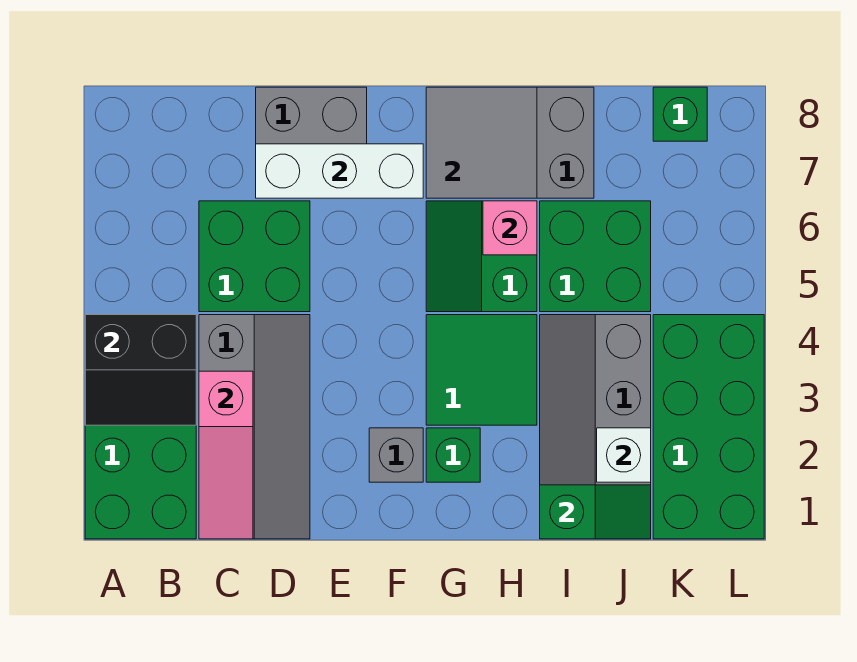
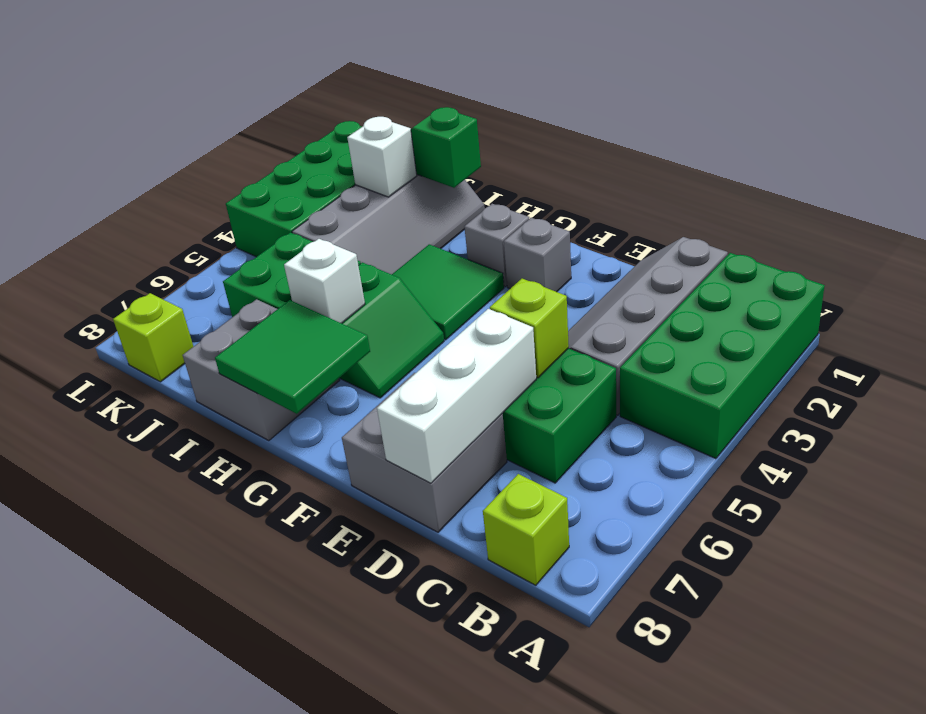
black slope A3:B4 level 2 top 4 -> none
none -> lime brick B8 level 1
pink slope C1:C3 level 2 top 3 -> none
none -> lime brick D5 level 2
white brick D7:F7 level 2 -> white brick D6:D8 level 2
green brick G2 level 1 -> grey brick G2 level 1
grey tile G7:H8 level 2 -> green tile G7:H8 level 2
pink brick H6 level 2 -> white brick H6 level 2
green brick K8 level 1 -> lime brick K8 level 1

